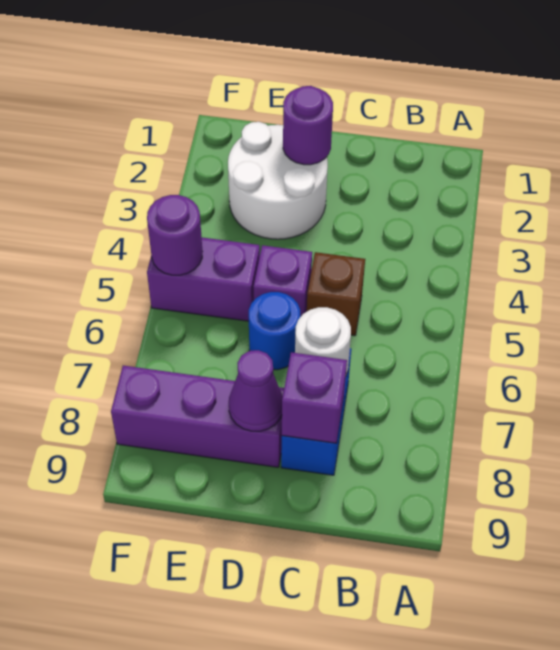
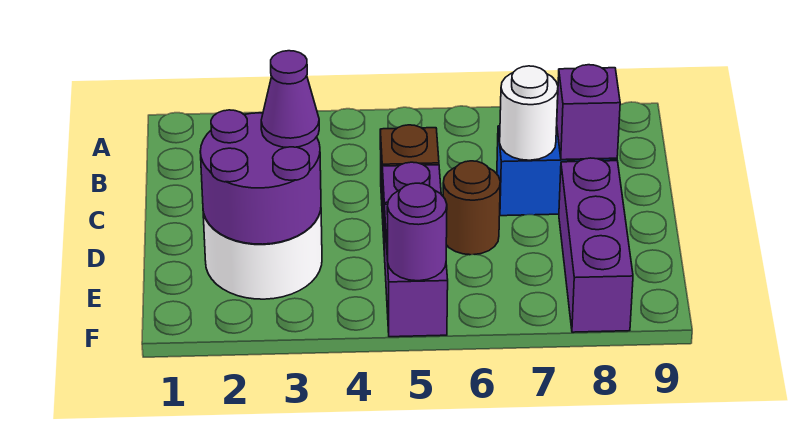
purple round brick D2 level 2 -> purple round brick D2:E3 level 2
blue round brick D6 level 1 -> brown round brick D6 level 1
purple cone D8 level 2 -> purple cone D3 level 3

